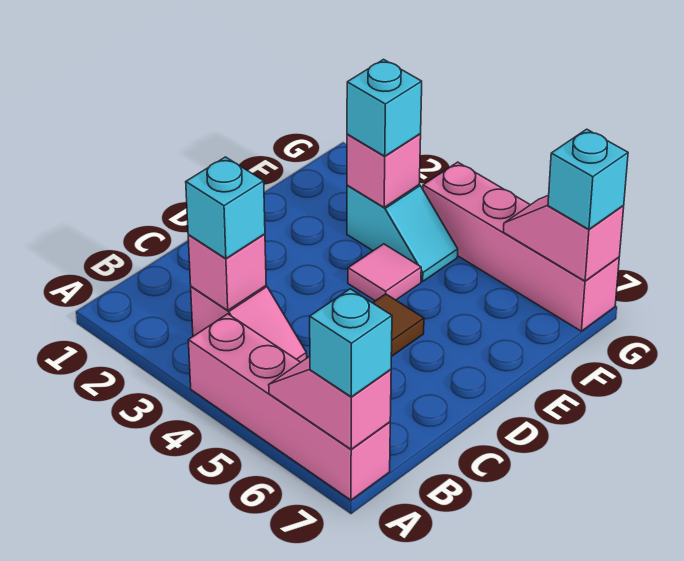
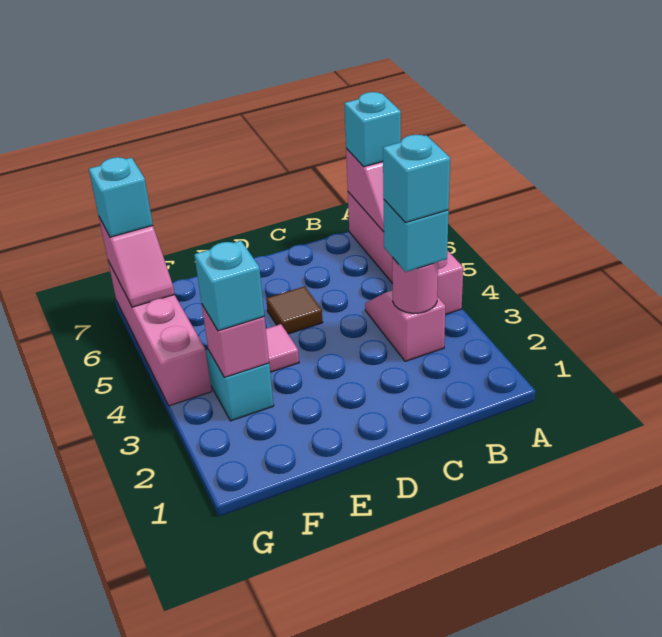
pink brick B3 level 2 -> pink round brick B3 level 2
none -> cyan brick B3 level 4

